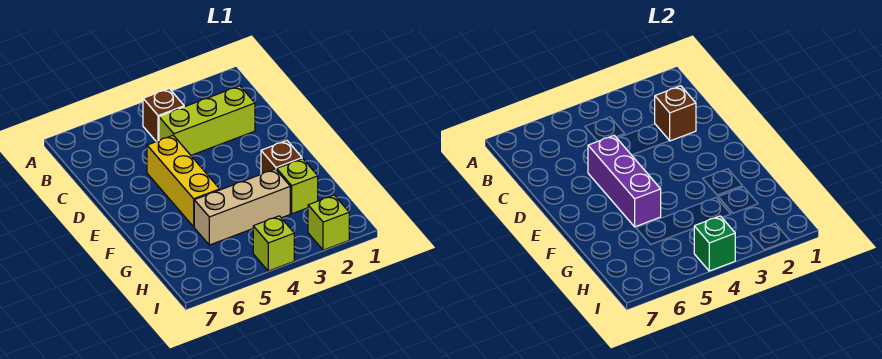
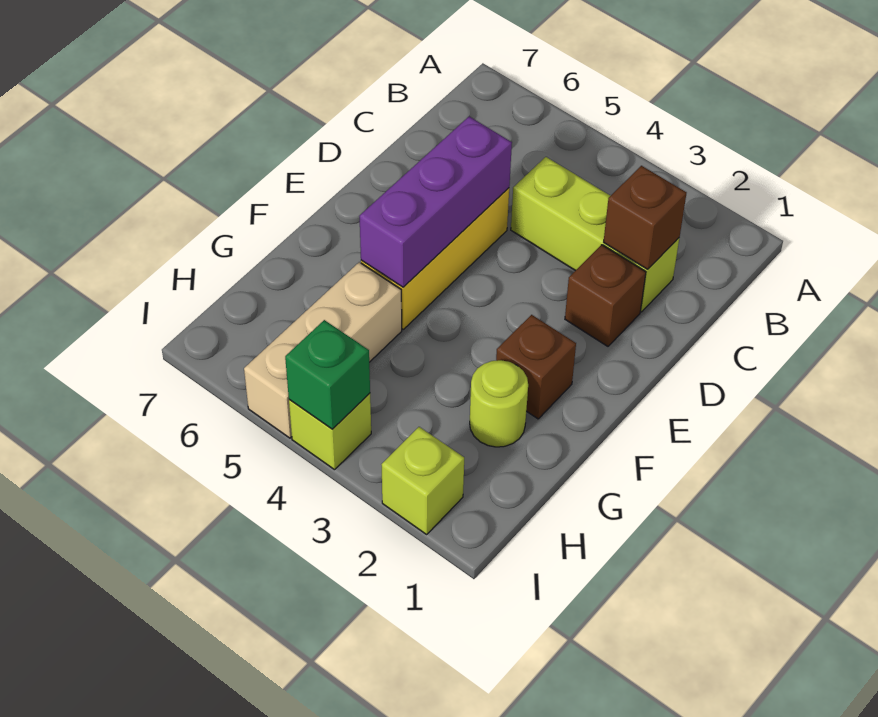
brown brick B4 level 1 -> brown brick D2 level 1
lime brick G2 level 1 -> lime round brick G2 level 1
tan brick G3:G5 level 1 -> tan brick G5:I5 level 1

